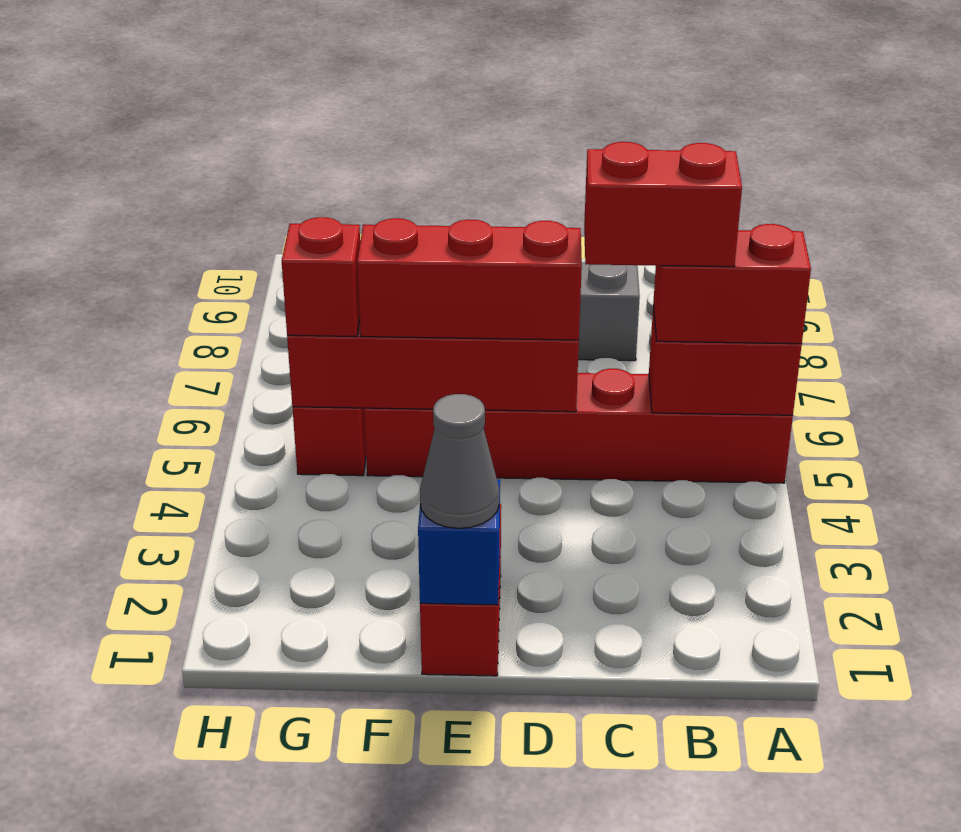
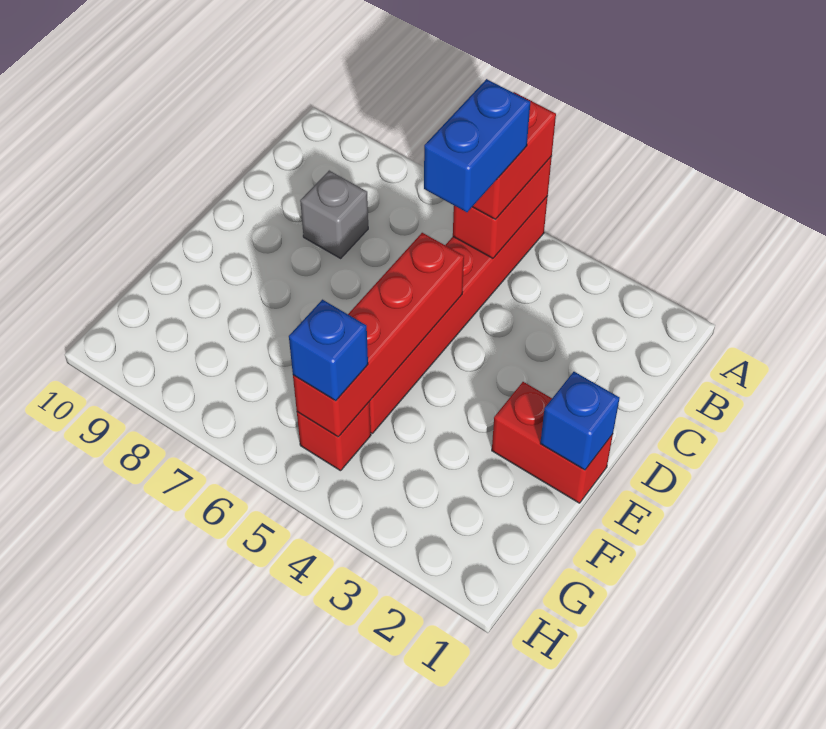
red brick B5:C5 level 4 -> blue brick B5:C5 level 4
red brick D5:F5 level 3 -> none
grey cone E1 level 3 -> none
red brick G5 level 3 -> blue brick G5 level 3

